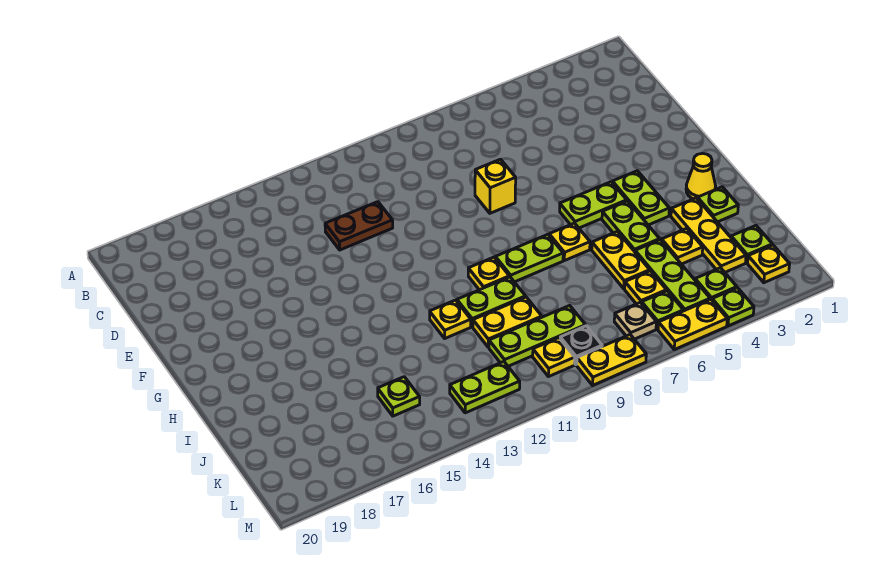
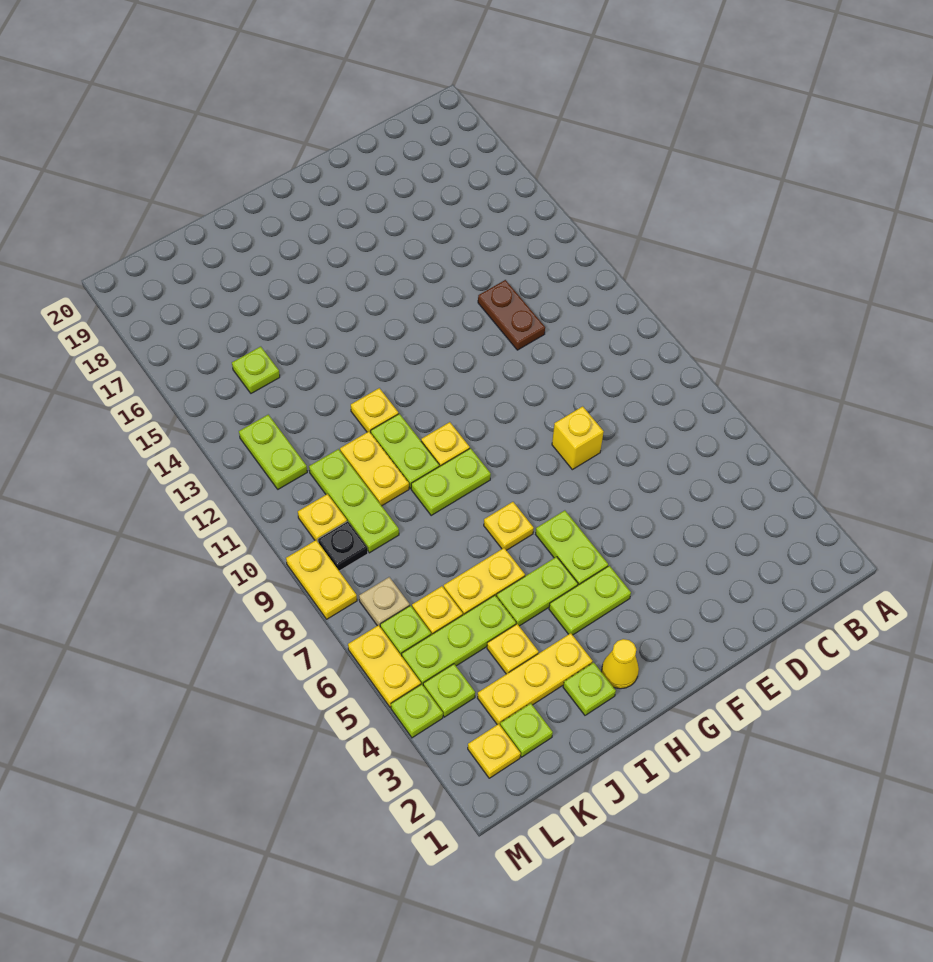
lime plate H8:H9 level 1 -> lime plate H9:I9 level 1

